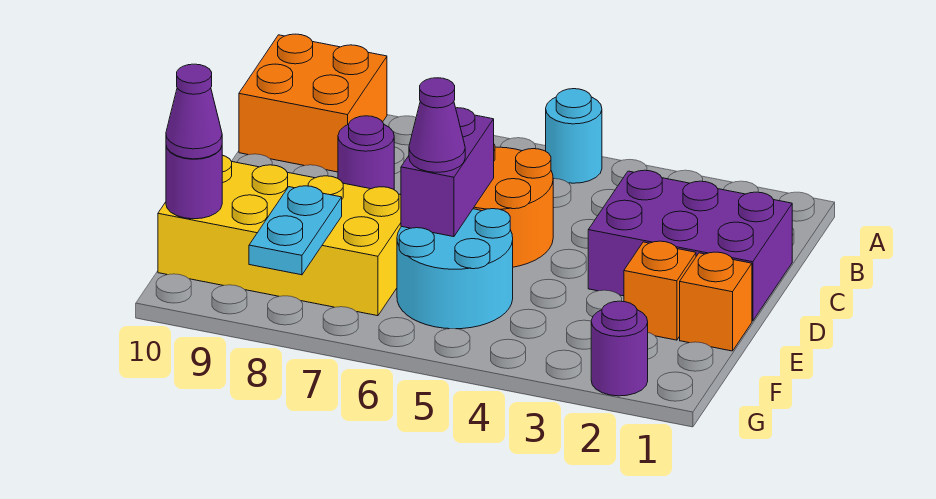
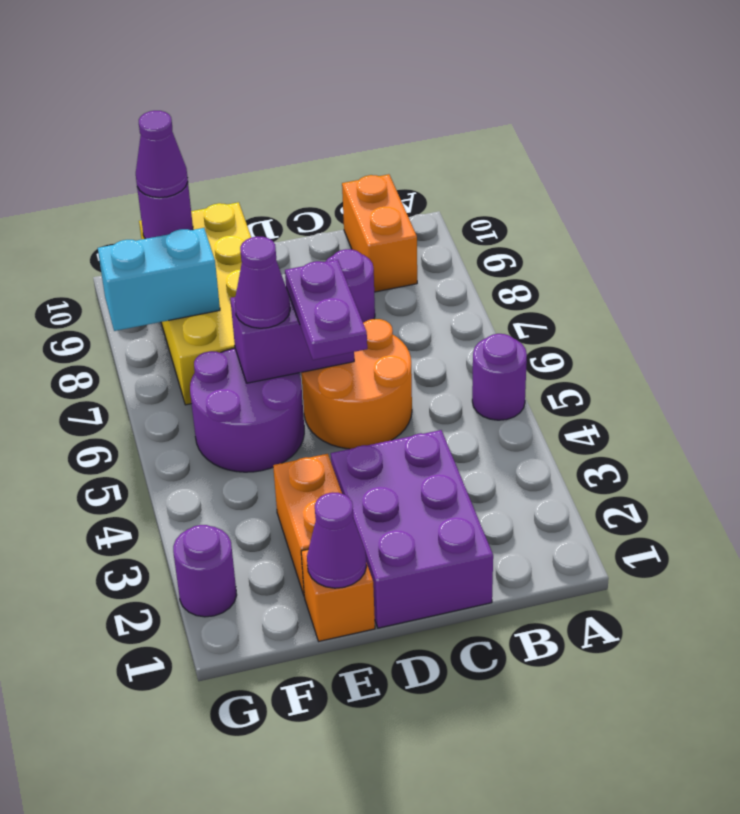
cyan round brick A5 level 1 -> purple round brick A5 level 1
orange brick A9:B10 level 1 -> orange brick B9:B10 level 1
none -> purple plate D5:D6 level 3
none -> purple cone E1 level 2
orange brick E2 level 1 -> orange brick E2:E3 level 1
cyan round brick E5:F6 level 1 -> purple round brick E5:F6 level 1
cyan plate F8:G8 level 2 -> cyan brick F8:G8 level 2

